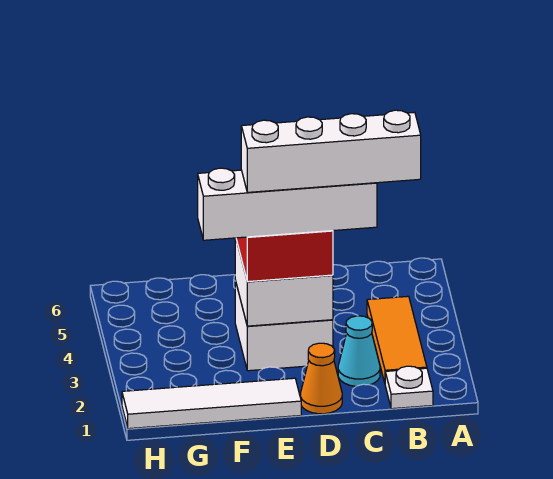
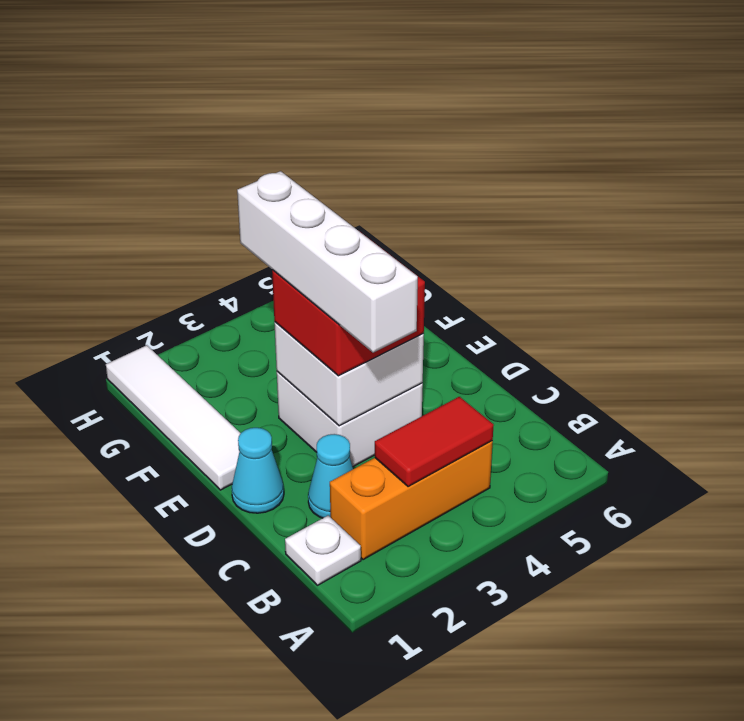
orange tile B2:B4 level 1 -> orange brick B2:B4 level 1
none -> red tile B3:B4 level 2
white brick B3:E3 level 5 -> none
orange cone D1 level 1 -> cyan cone D1 level 1

